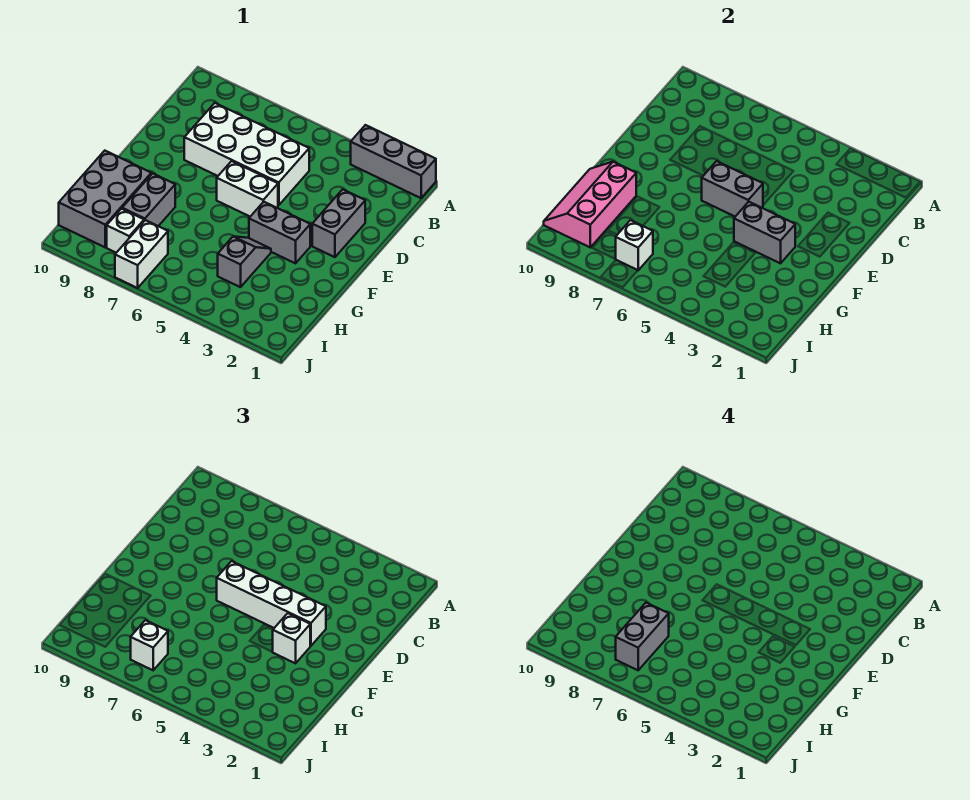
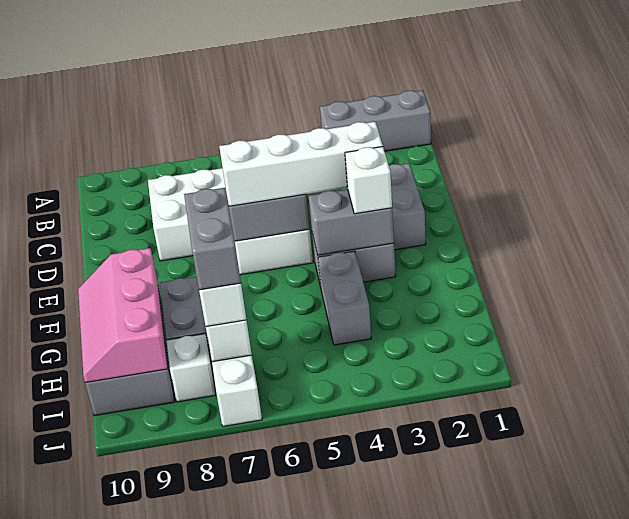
grey slope G4:H4 level 1 top H -> grey brick G4:H4 level 1

